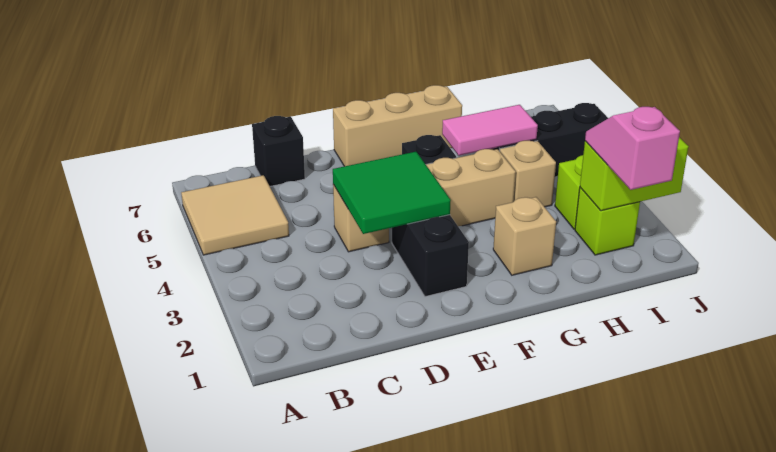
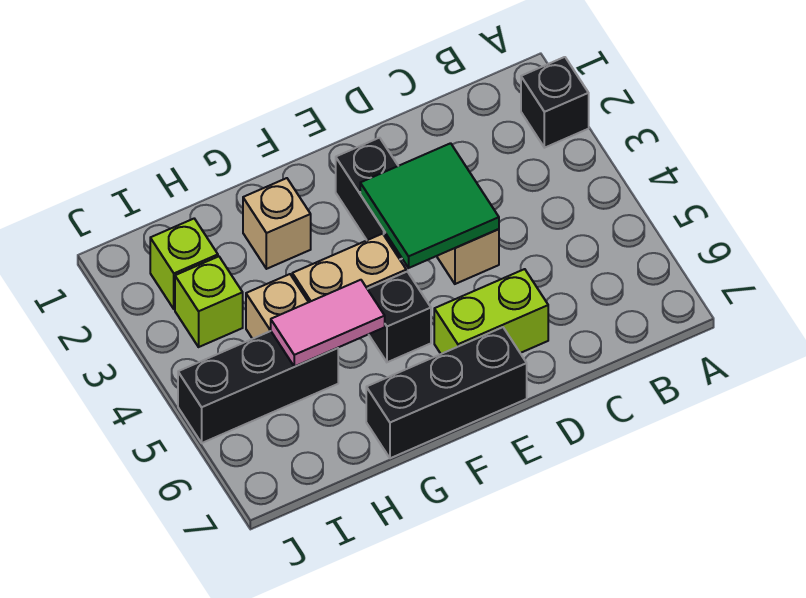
tan tile A5:B6 level 1 -> none
black brick C7 level 1 -> black brick A2 level 1
tan brick E7:G7 level 1 -> black brick E7:G7 level 1
pink slope I1:I2 level 3 top 1 -> none
lime brick I2:J2 level 2 -> lime brick D6:E6 level 1

